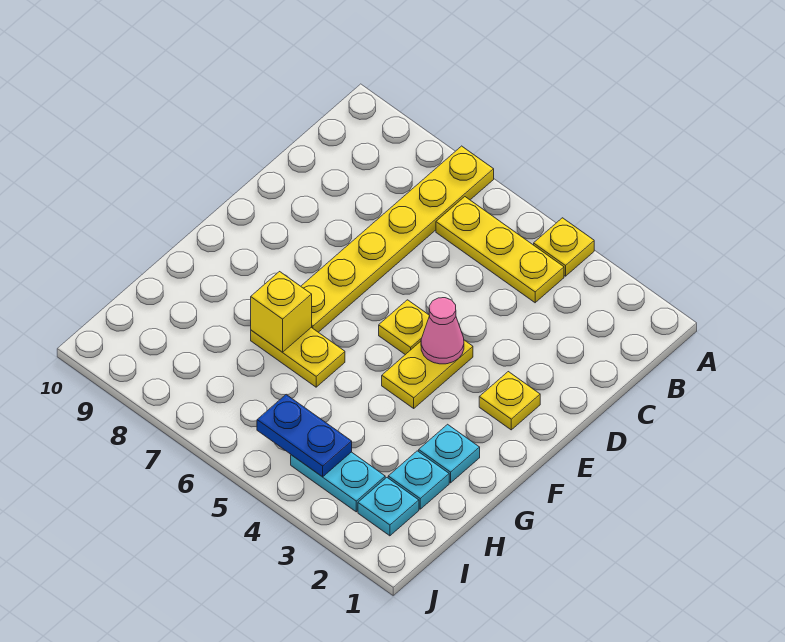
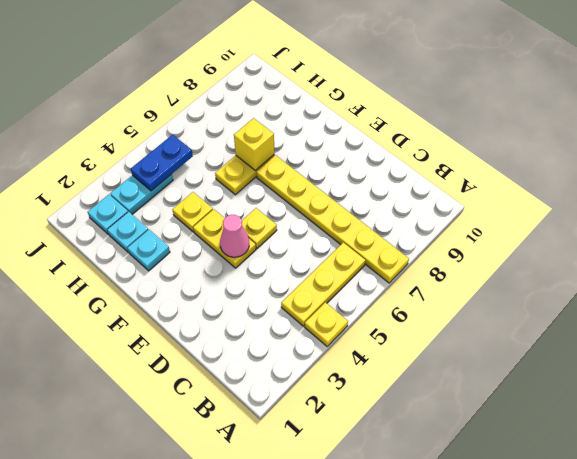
yellow plate E2 level 1 -> yellow plate G4 level 1

